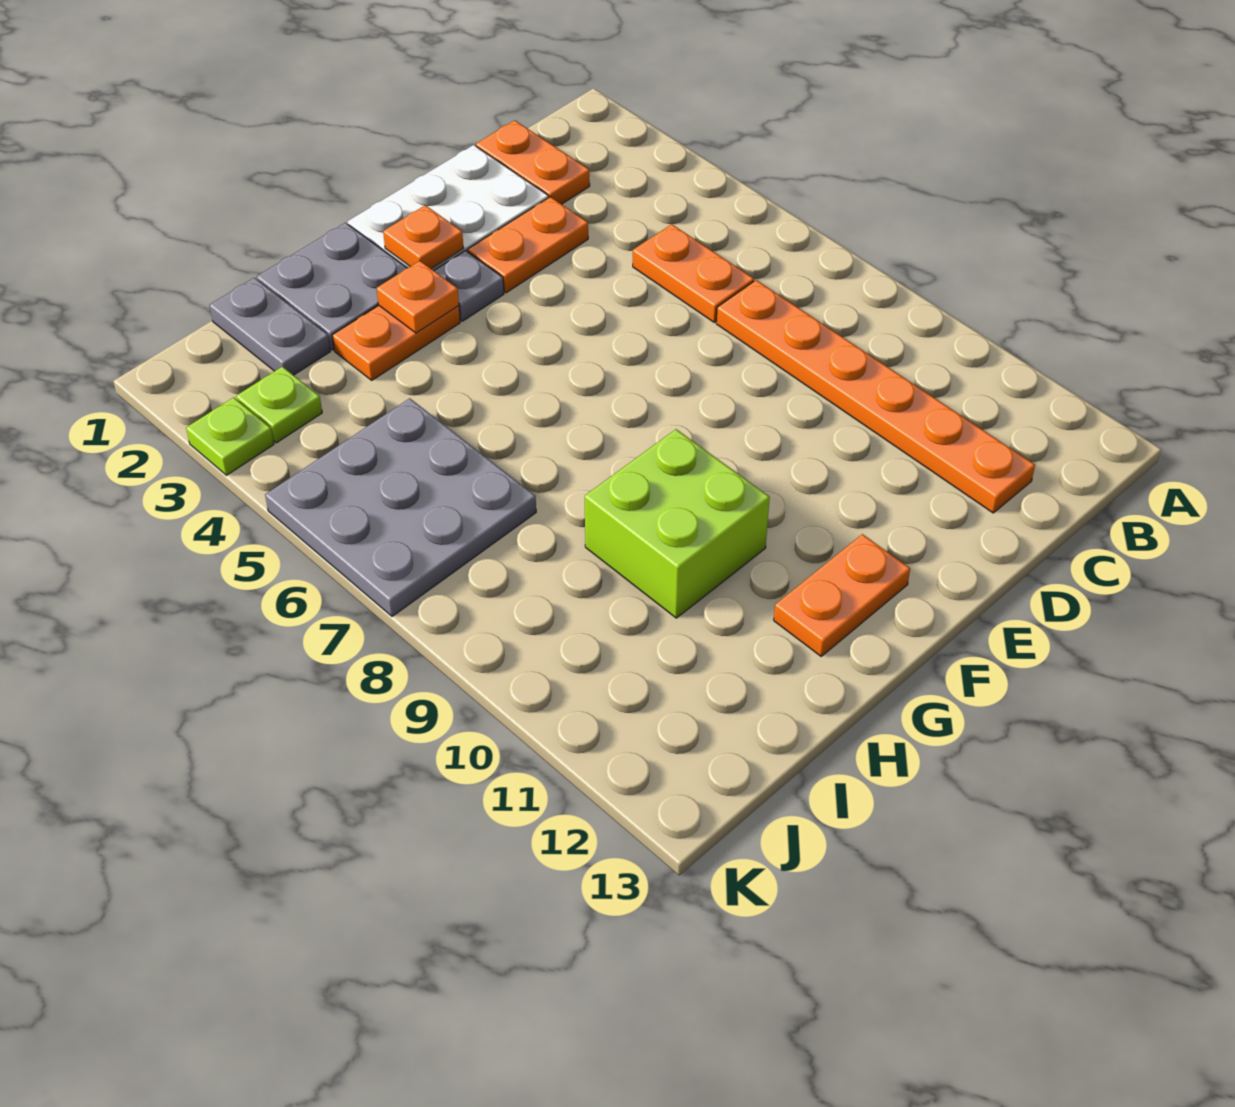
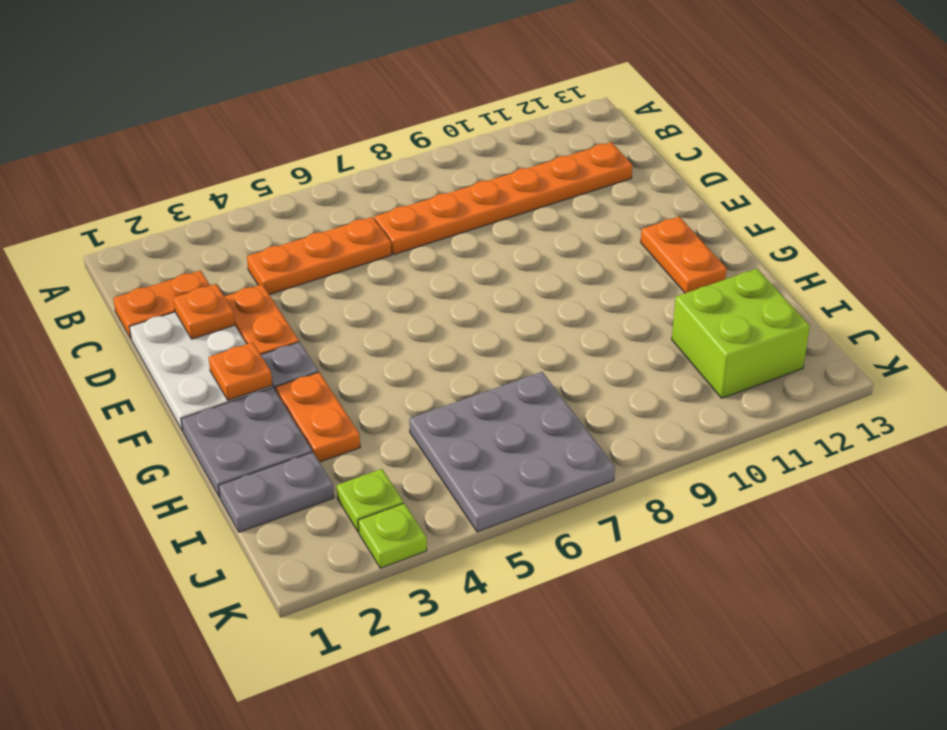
orange plate C5:C6 level 1 -> orange plate C4:C6 level 1
orange plate G3 level 2 -> orange plate D2 level 2
lime brick G9:H10 level 1 -> lime brick I11:J12 level 1

